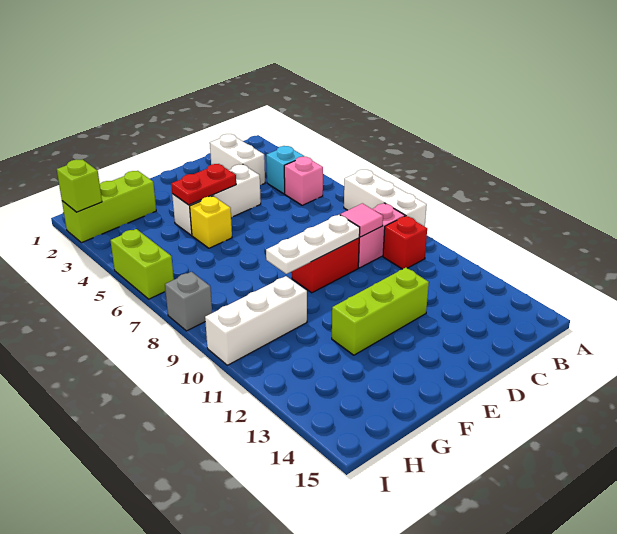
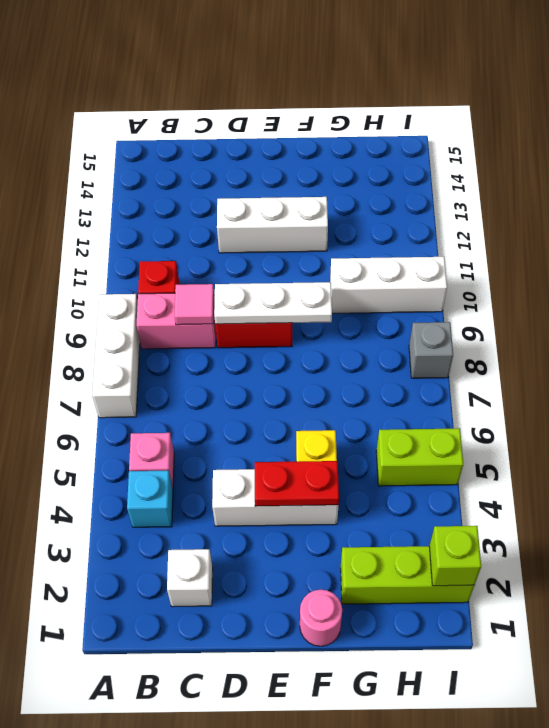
white brick C2:C3 level 1 -> white brick C2 level 1
lime brick D12:F12 level 1 -> white brick D12:F12 level 1
none -> pink round brick F1 level 1
lime brick I5:I6 level 1 -> lime brick H5:I5 level 1

